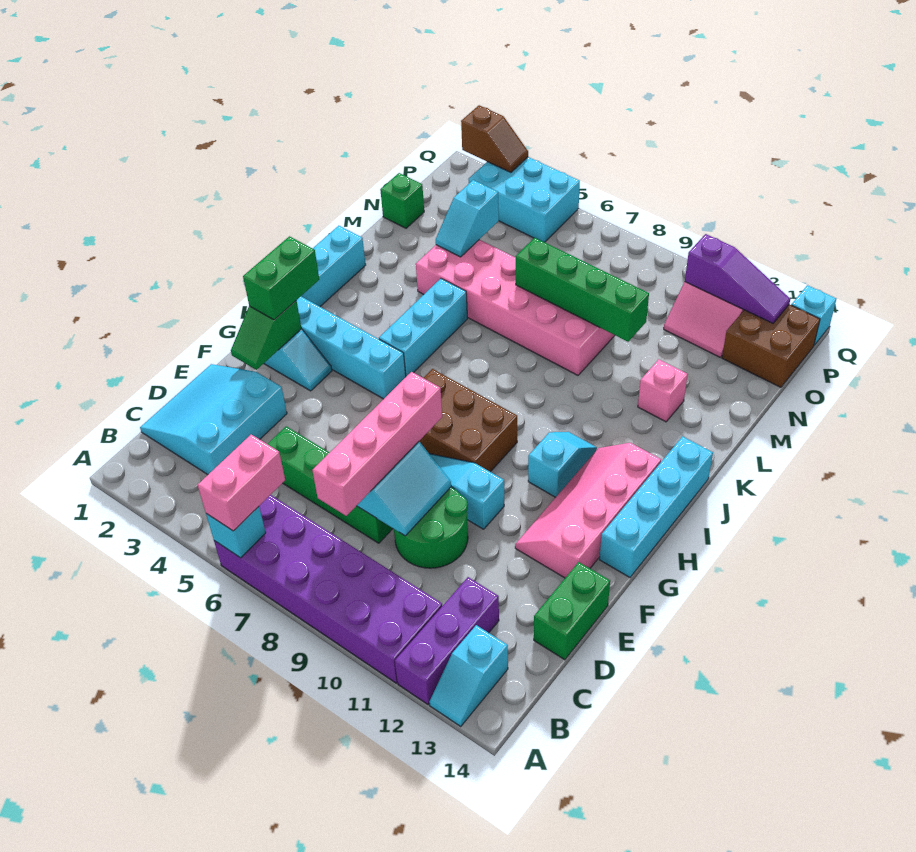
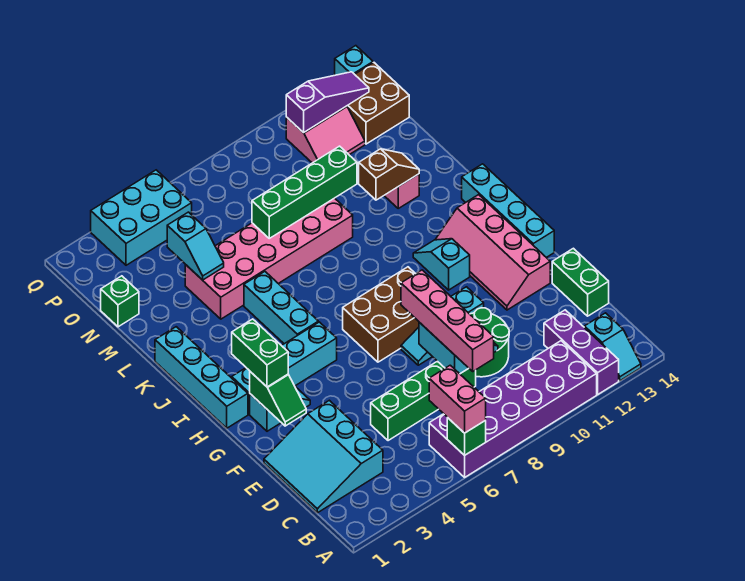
cyan brick A6 level 2 -> green brick A6 level 2
brown slope Q2:Q3 level 2 top 2 -> brown slope L11:L12 level 2 top 11

